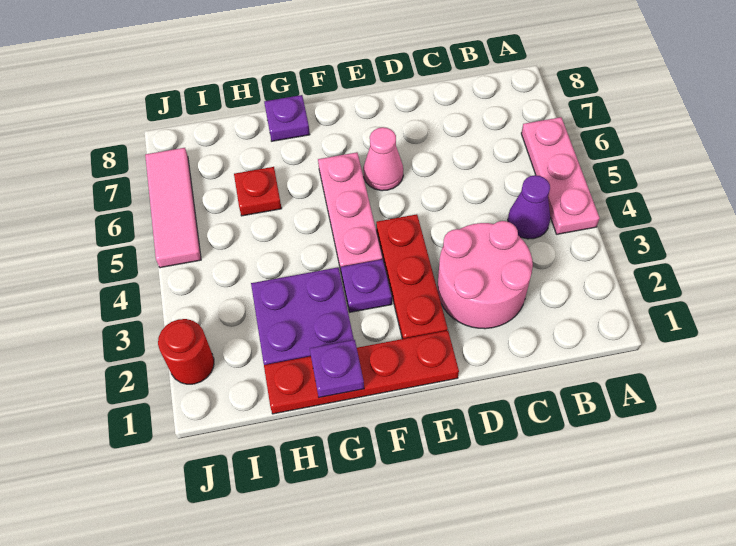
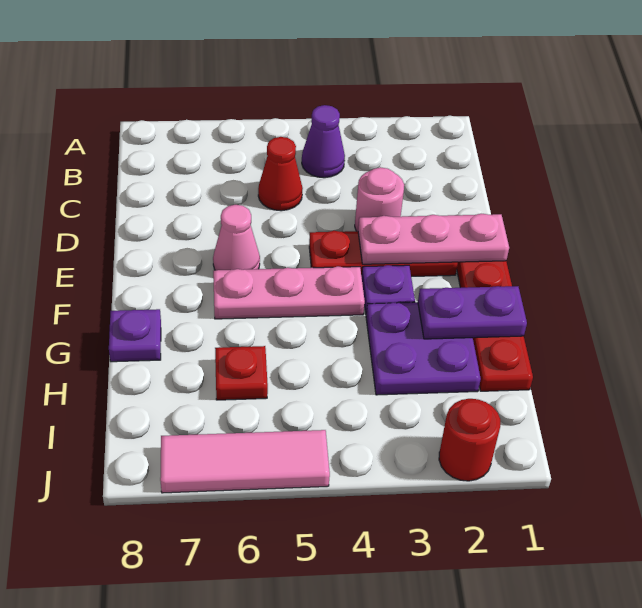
pink plate A4:A6 level 1 -> pink plate E1:E3 level 2
pink round brick C2:D3 level 1 -> pink round brick D3 level 1
none -> red cone C5 level 1
purple plate G1 level 2 -> purple plate G1:G2 level 2

